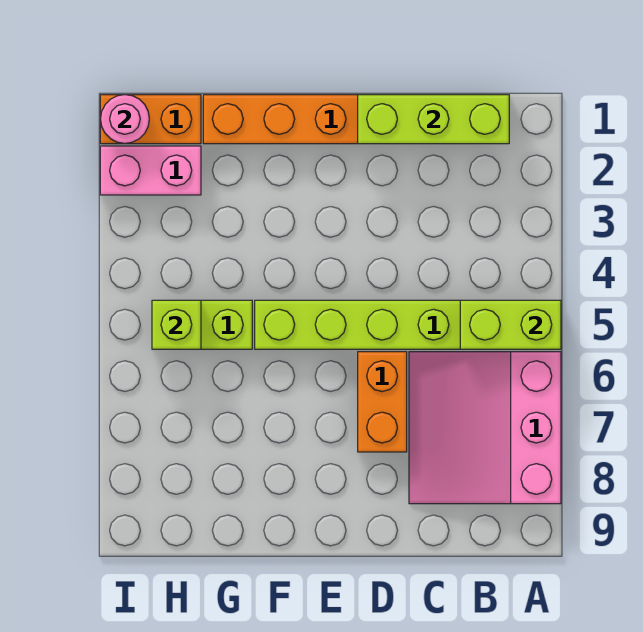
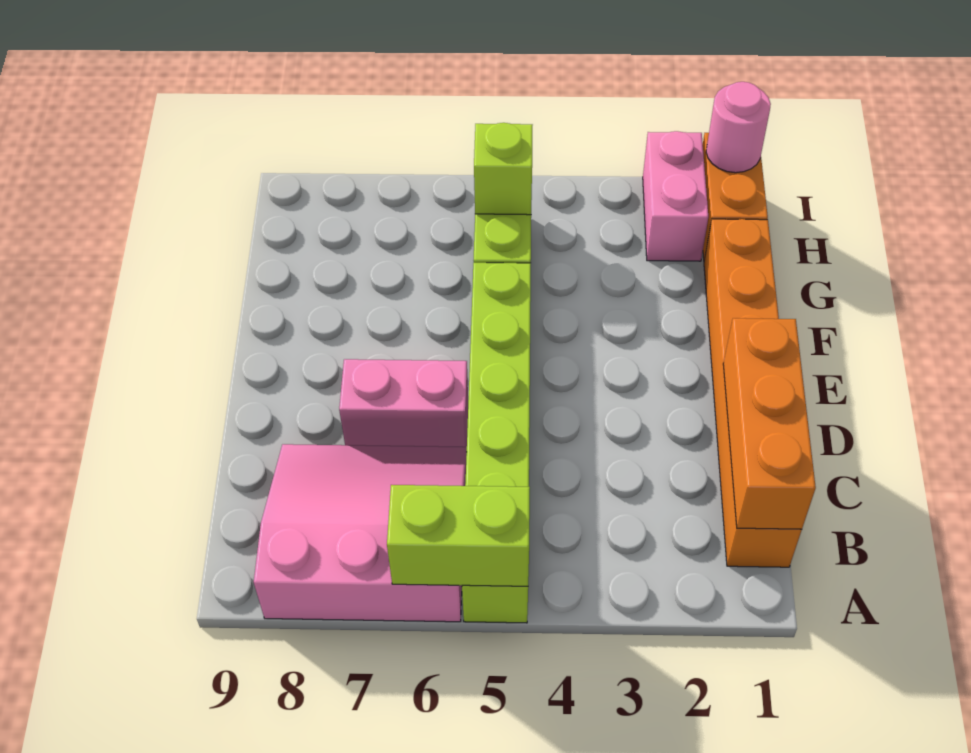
lime brick A5:B5 level 2 -> lime brick A5:A6 level 2
lime brick B1:D1 level 2 -> orange brick B1:D1 level 2
orange brick D6:D7 level 1 -> pink brick D6:D7 level 1

